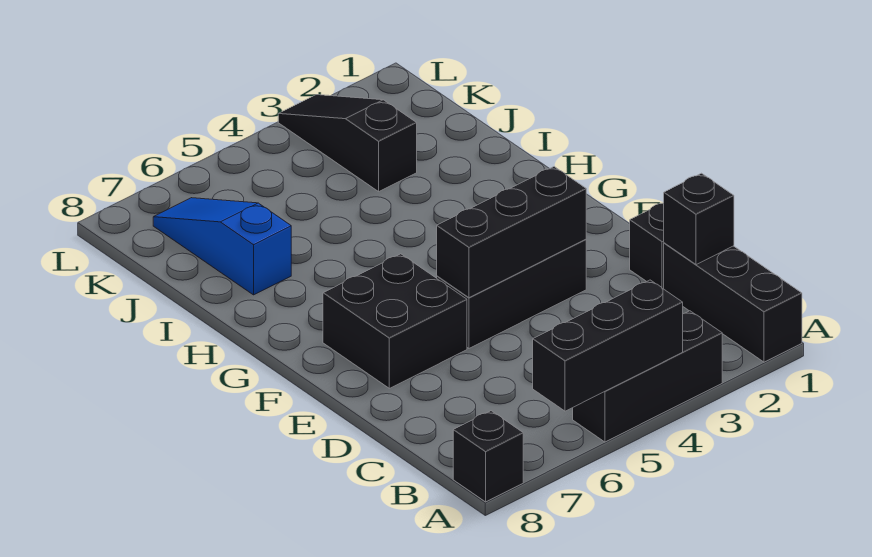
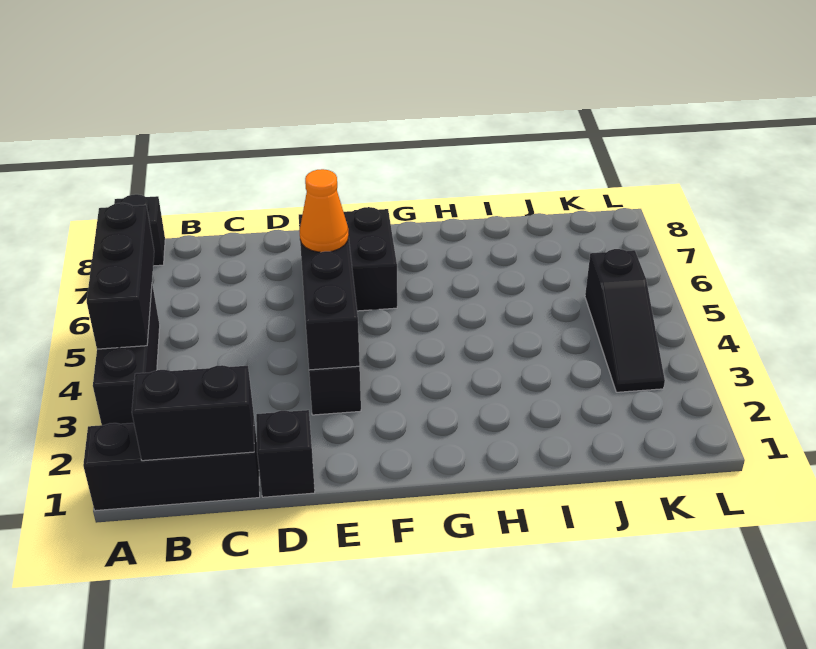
black brick C1 level 2 -> black brick B1:C1 level 2
none -> orange cone E5 level 3
blue slope I7:K7 level 1 top I -> none
black slope J3:L3 level 1 top J -> black slope K3:K5 level 1 top 5

